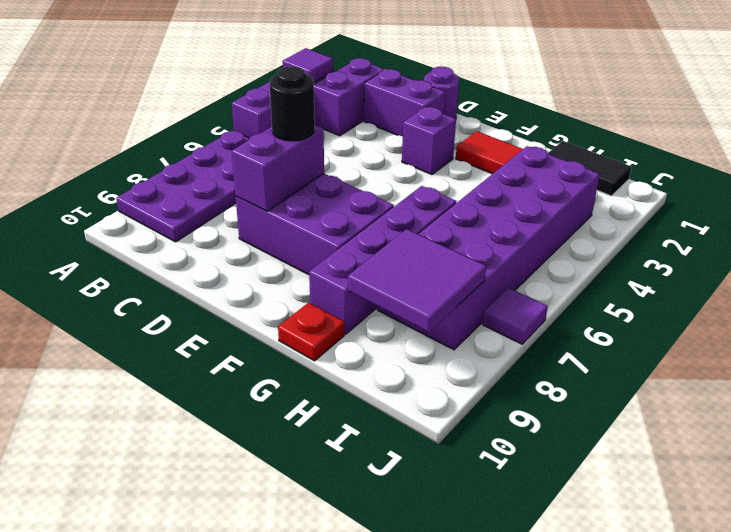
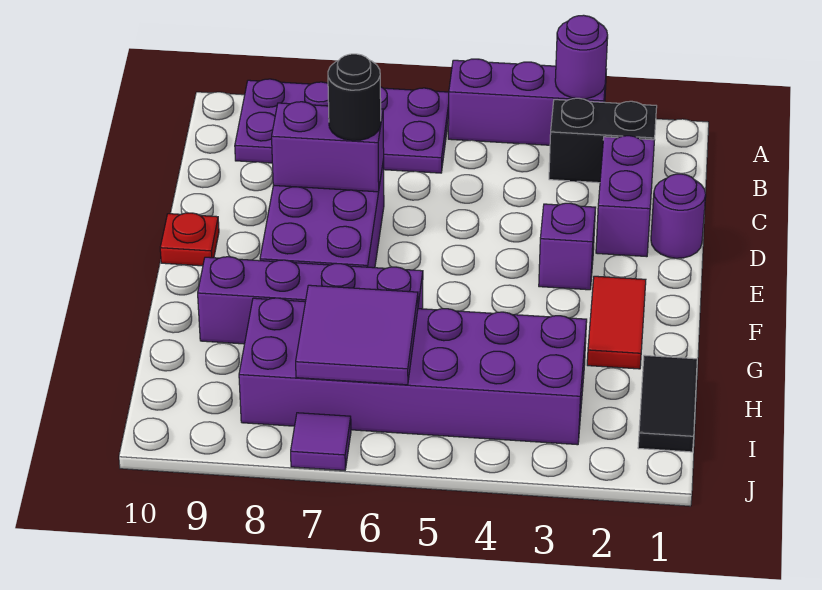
purple tile A3 level 2 -> purple round brick A3 level 2
purple brick B2:B3 level 1 -> black brick B2:B3 level 1
red plate G10 level 1 -> red plate E10 level 1
purple tile H8:I9 level 2 -> purple tile H6:I7 level 2

